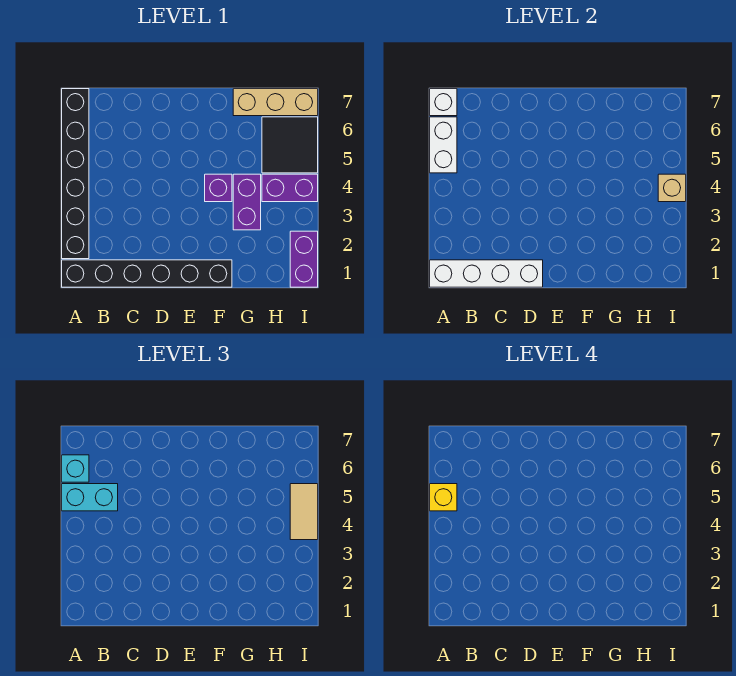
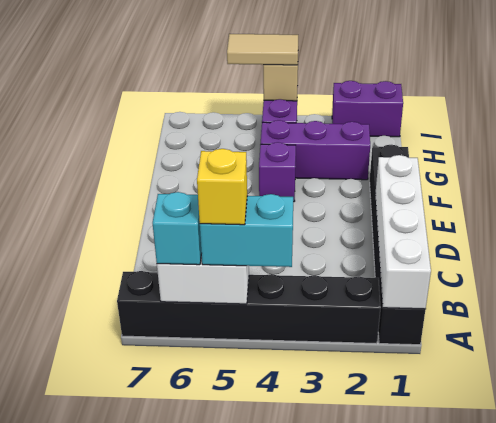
cyan brick A5:B5 level 3 -> cyan brick A4:A5 level 3
white brick A7 level 2 -> none
purple brick G3:G4 level 1 -> purple brick G2:G4 level 1
tan brick G7:I7 level 1 -> none
black tile H5:I6 level 1 -> none

